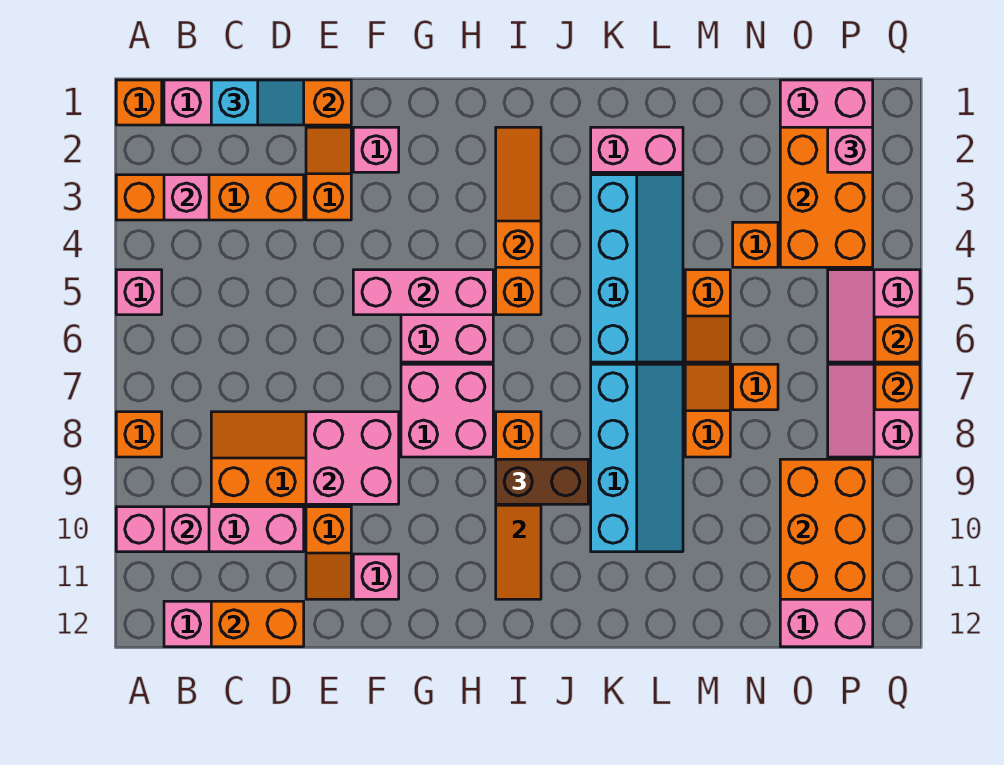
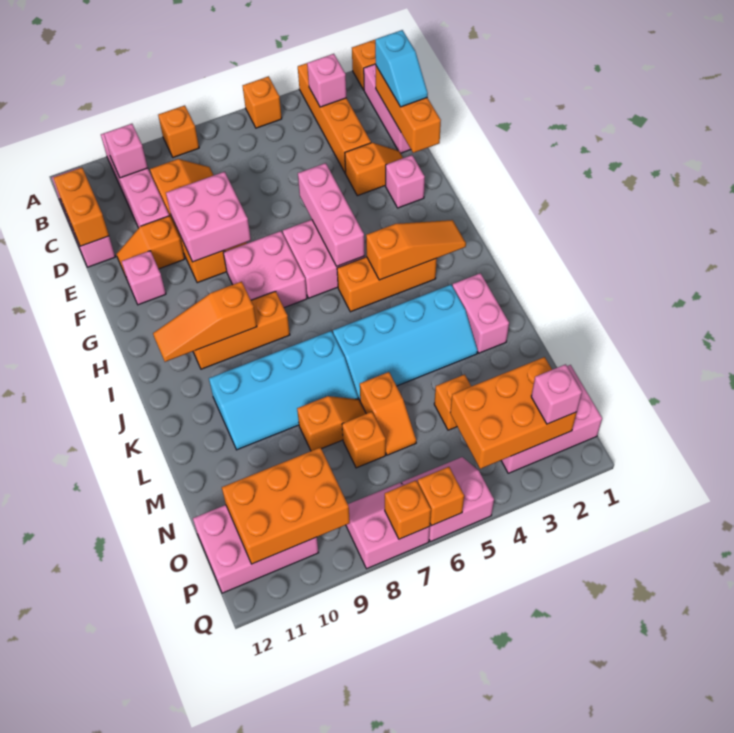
pink brick A5 level 1 -> orange brick A5 level 1
brown brick I9:J9 level 3 -> none
orange slope M5:M6 level 1 top 5 -> orange slope M6:N6 level 1 top M

